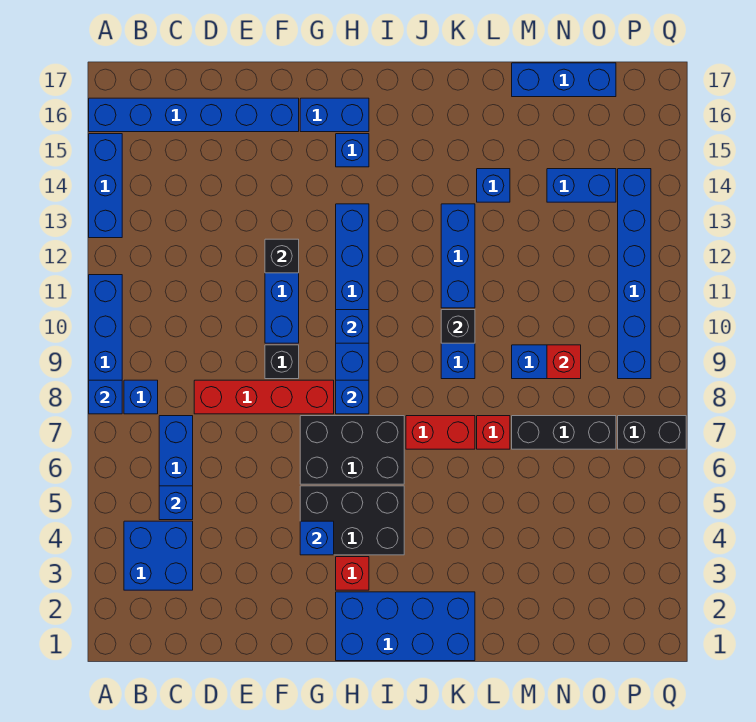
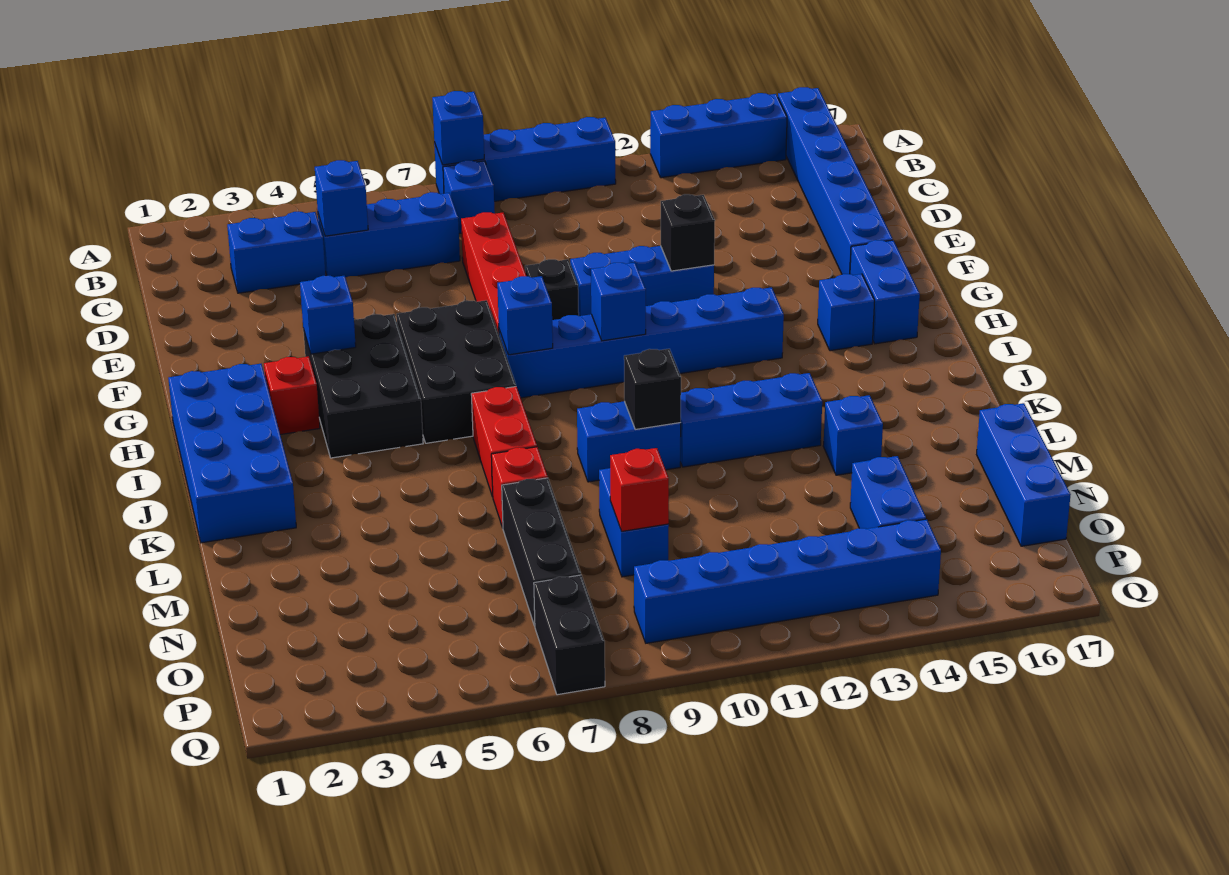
blue brick B3:C4 level 1 -> blue brick C3:C4 level 1

